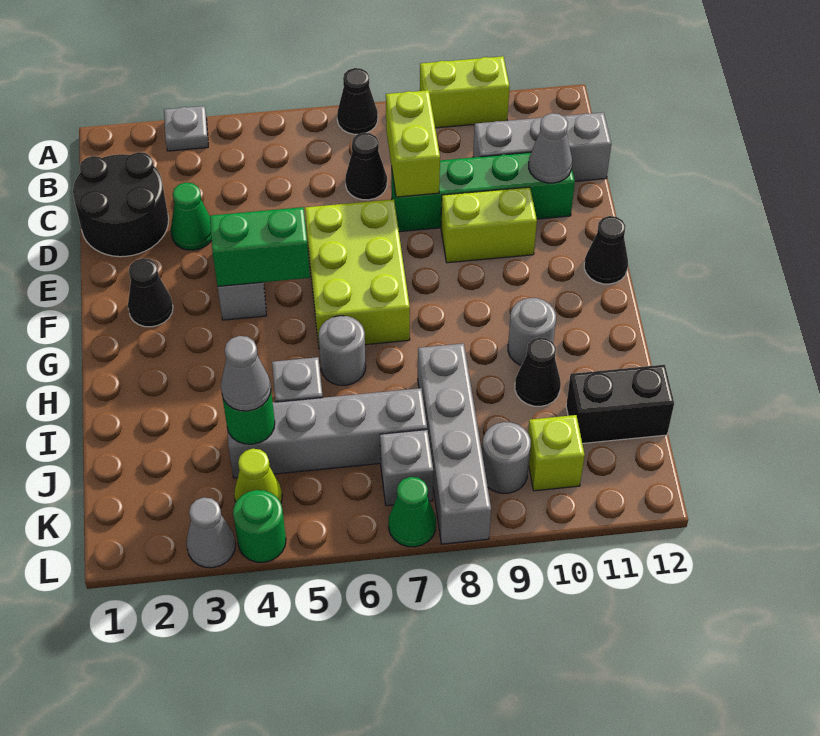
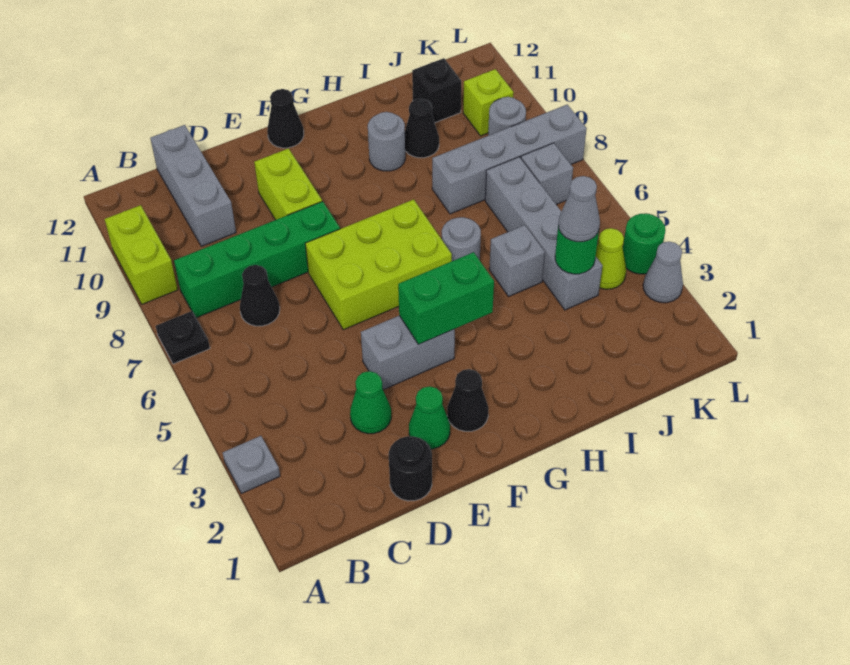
black cone A7 level 1 -> black plate A7 level 1
black round brick C1:D2 level 1 -> black round brick D1 level 1
lime brick C8:D8 level 2 -> none
green brick D8:D11 level 1 -> green brick B8:E8 level 1
grey cone D11 level 2 -> none
green brick F4:F5 level 2 -> green brick F4:G4 level 2
black brick J11:J12 level 1 -> black brick J11 level 1
green cone L7 level 1 -> green cone E2 level 1

